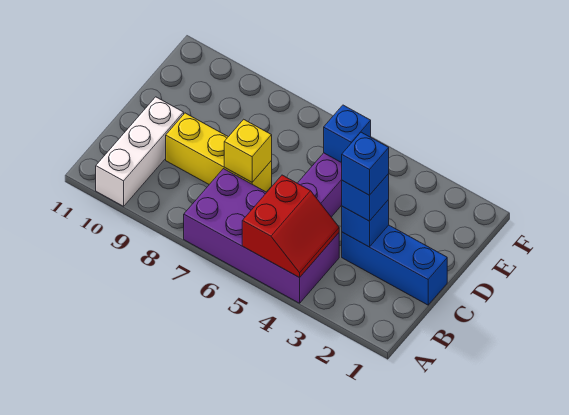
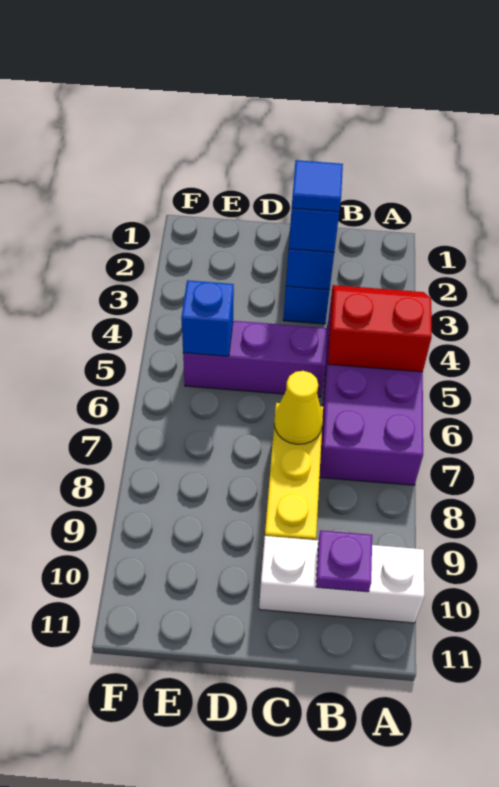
none -> purple plate B10 level 2
blue brick C3 level 4 -> blue tile C3 level 4
yellow brick C7 level 2 -> yellow cone C7 level 2

